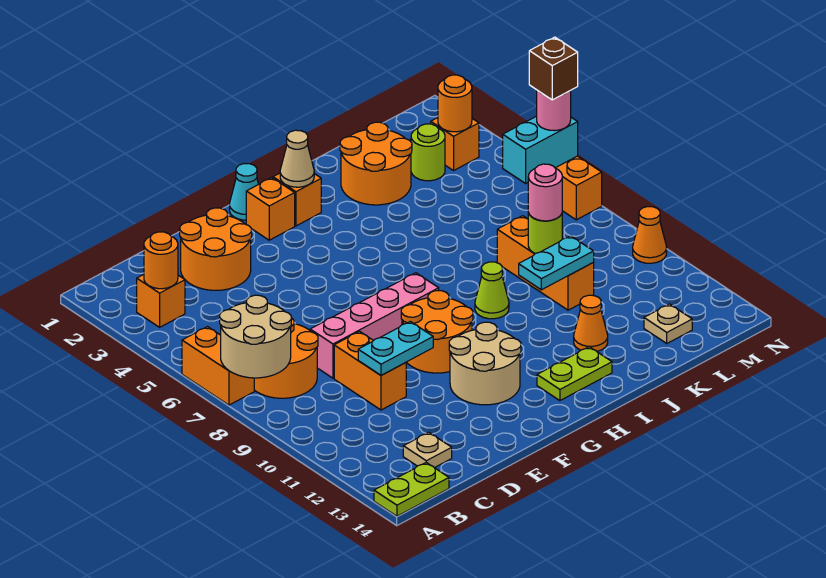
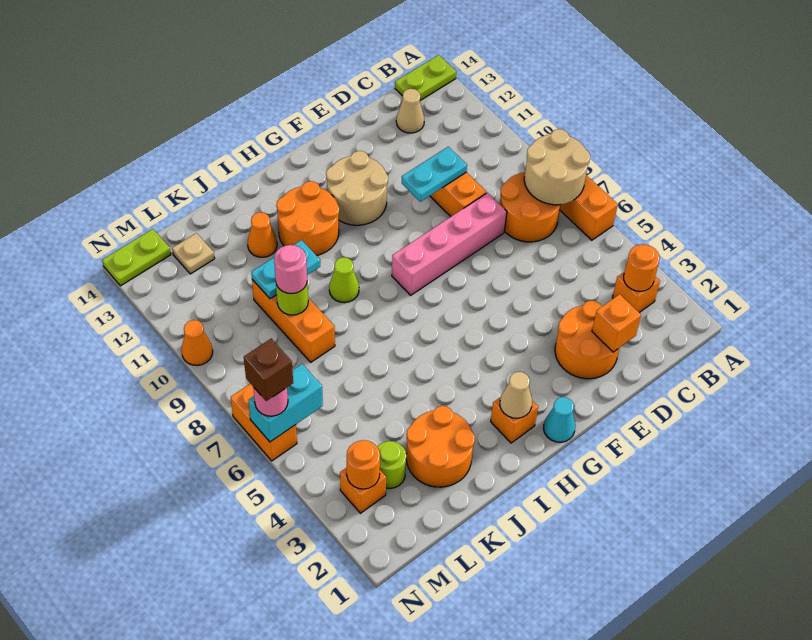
tan plate C13 level 1 -> tan cone C13 level 1
orange round brick F9:G10 level 1 -> orange round brick H11:I12 level 1
orange brick G2 level 1 -> orange brick D2 level 2
lime plate H13:I13 level 1 -> lime plate M14:N14 level 1

